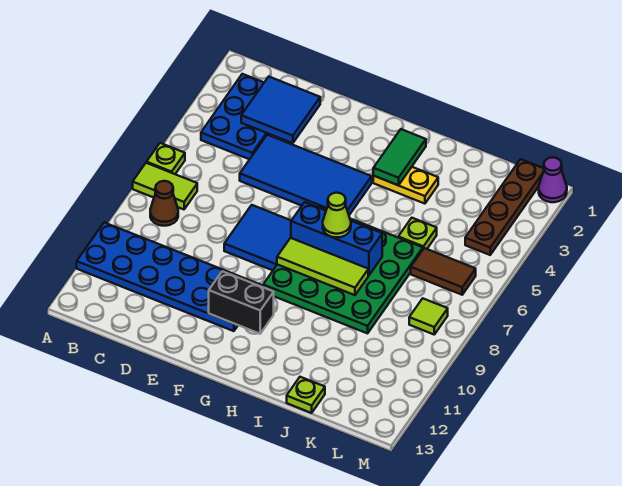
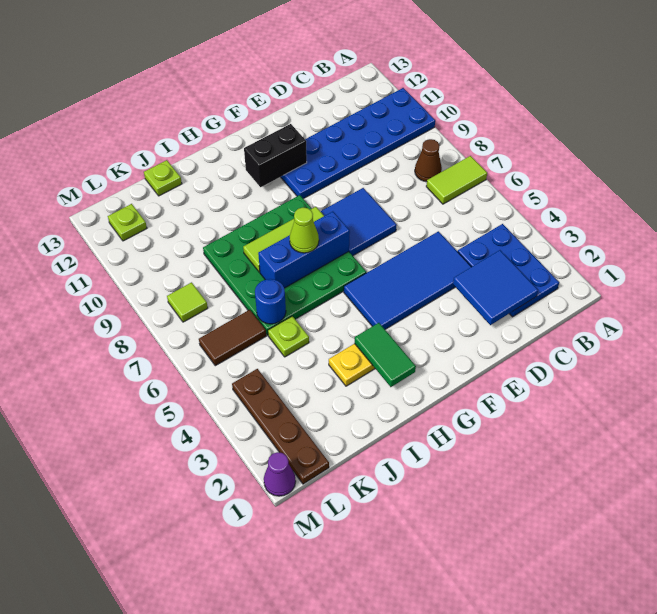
lime plate A6 level 1 -> lime plate L12 level 1
none -> blue round brick J6 level 2

